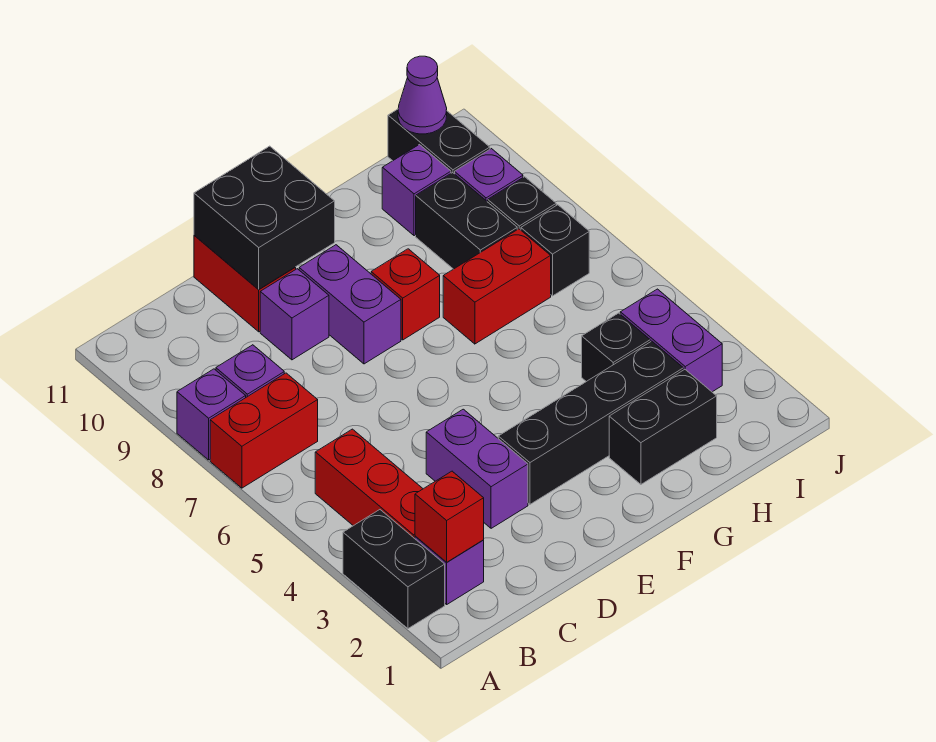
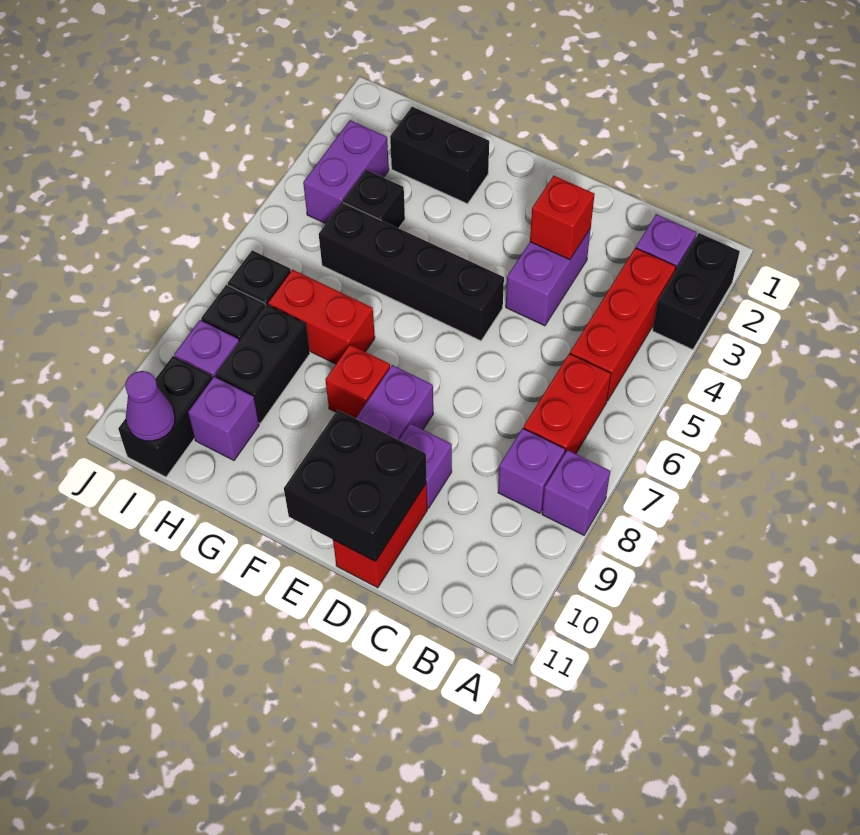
red brick A7:B7 level 1 -> red brick B6:B7 level 1
red brick B2 level 2 -> red brick D3 level 2
black brick E3:H3 level 1 -> black brick E5:H5 level 1

